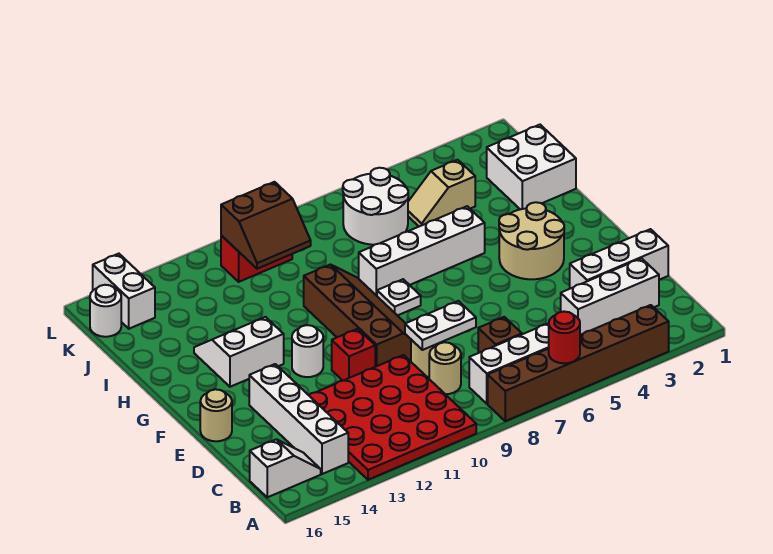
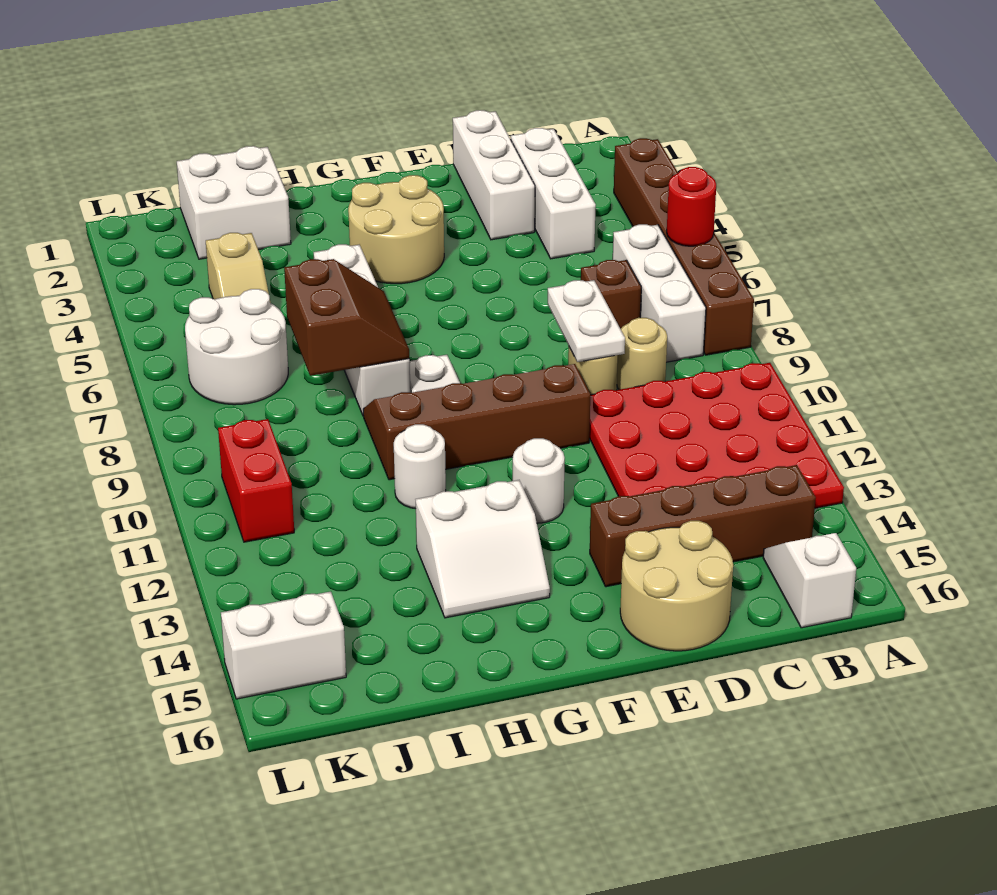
white brick B14:E14 level 1 -> brown brick B14:E14 level 1
red brick E11 level 1 -> none
tan round brick E16 level 1 -> tan round brick D15:E16 level 1
white slope G13:H14 level 1 top G -> white slope G13:H14 level 1 top 13
brown slope J10:K11 level 2 top K -> brown slope H7:I8 level 2 top I
white round brick K16 level 1 -> white round brick H11 level 1

